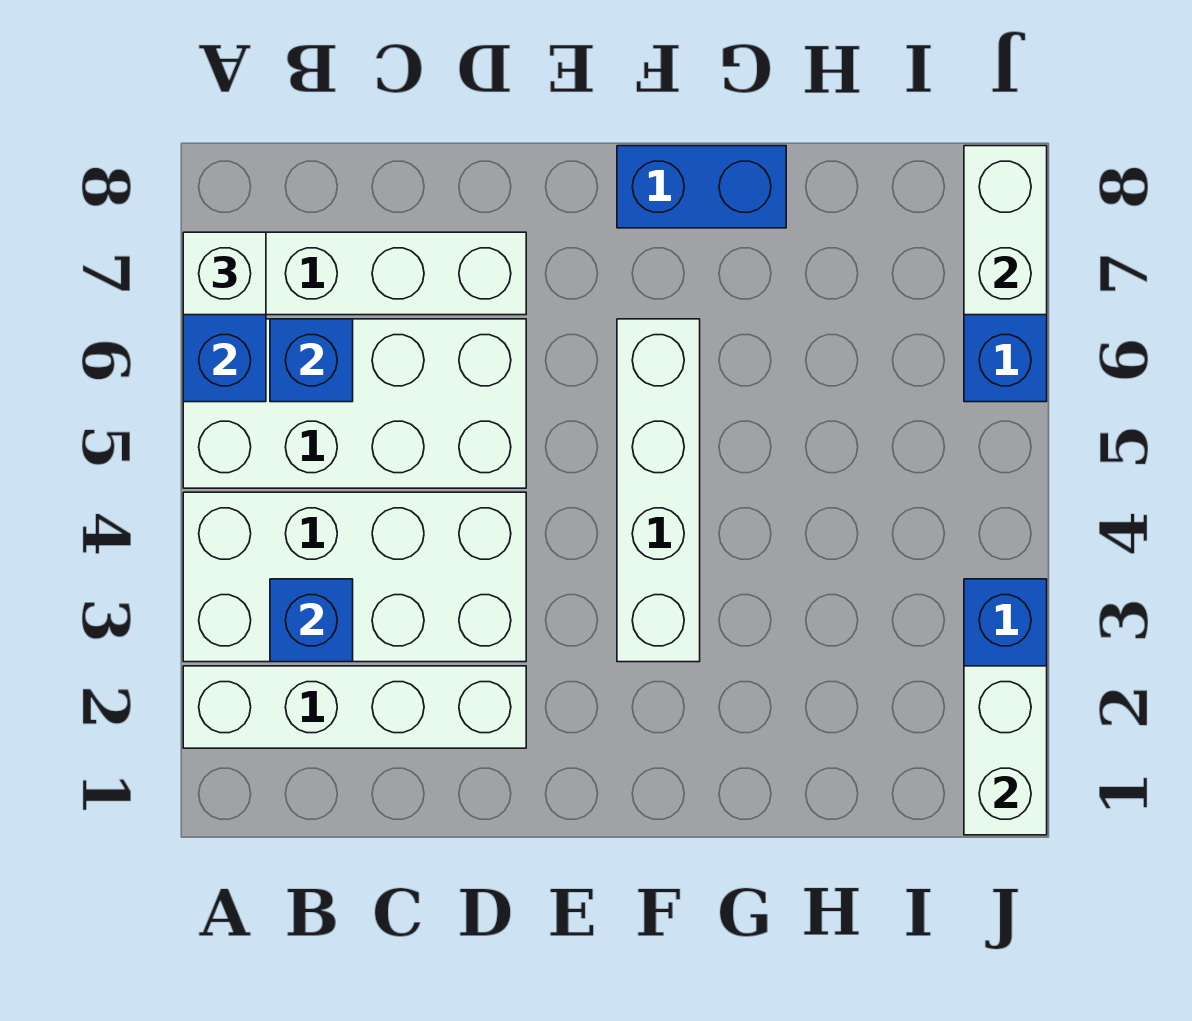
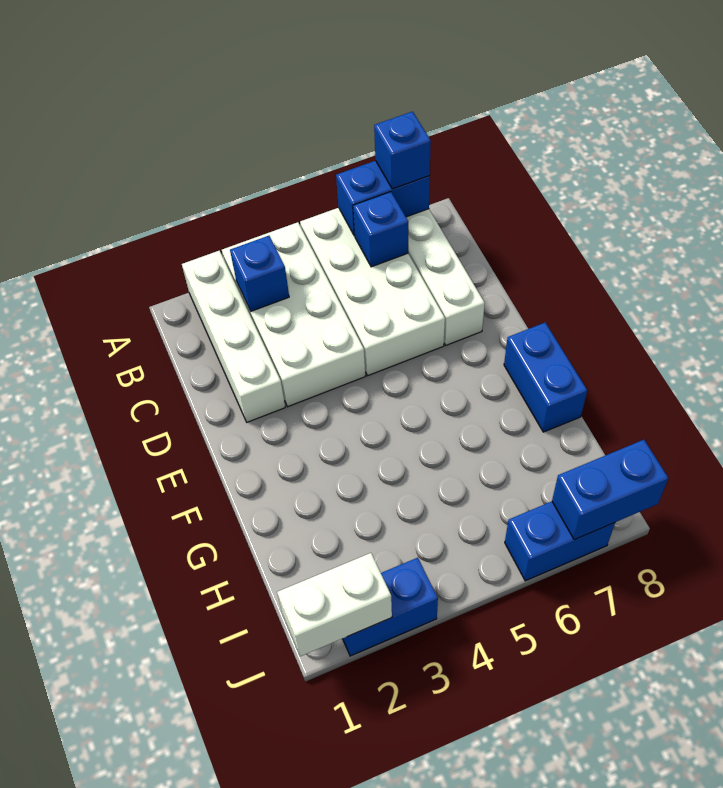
white brick A7 level 3 -> blue brick A7 level 3
white brick F3:F6 level 1 -> none
white brick J7:J8 level 2 -> blue brick J7:J8 level 2

